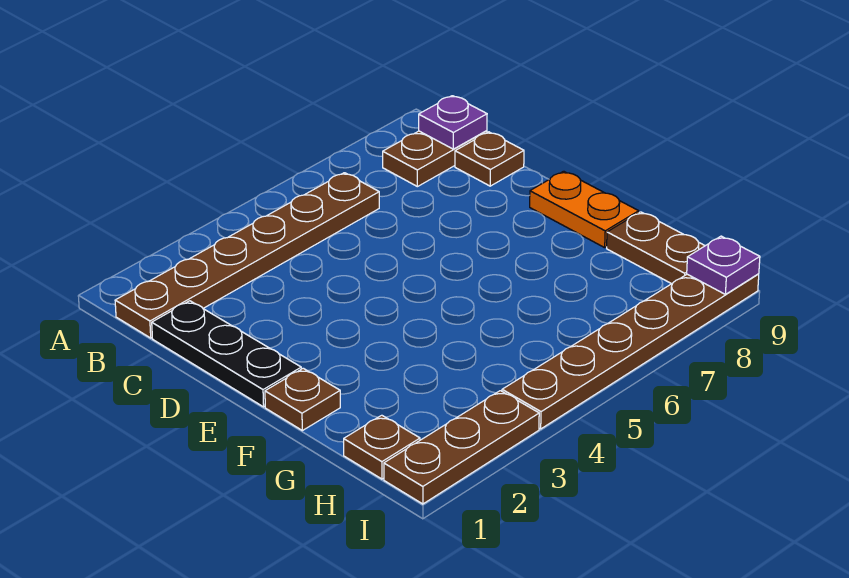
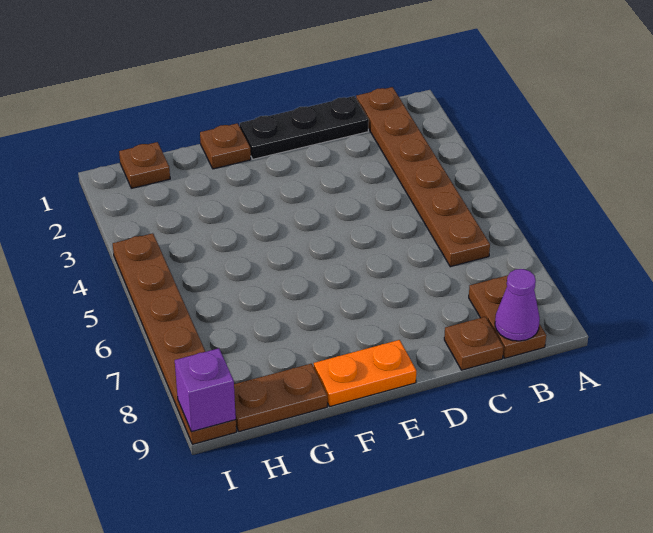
purple plate B9 level 2 -> purple cone B9 level 2
brown plate I1:I3 level 1 -> none
purple plate I9 level 2 -> purple brick I9 level 2

